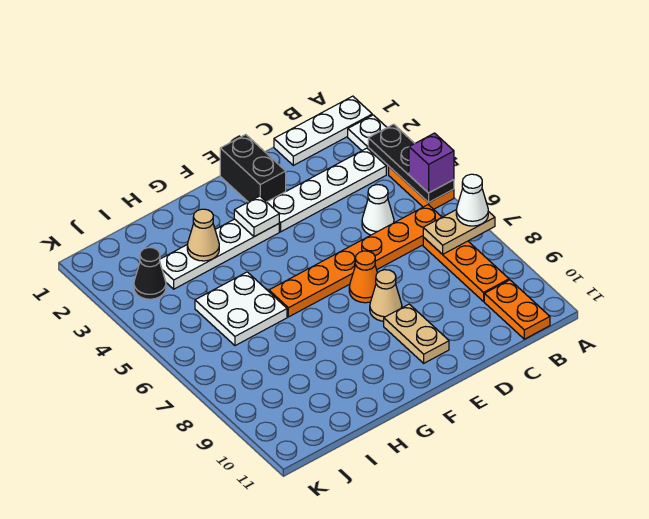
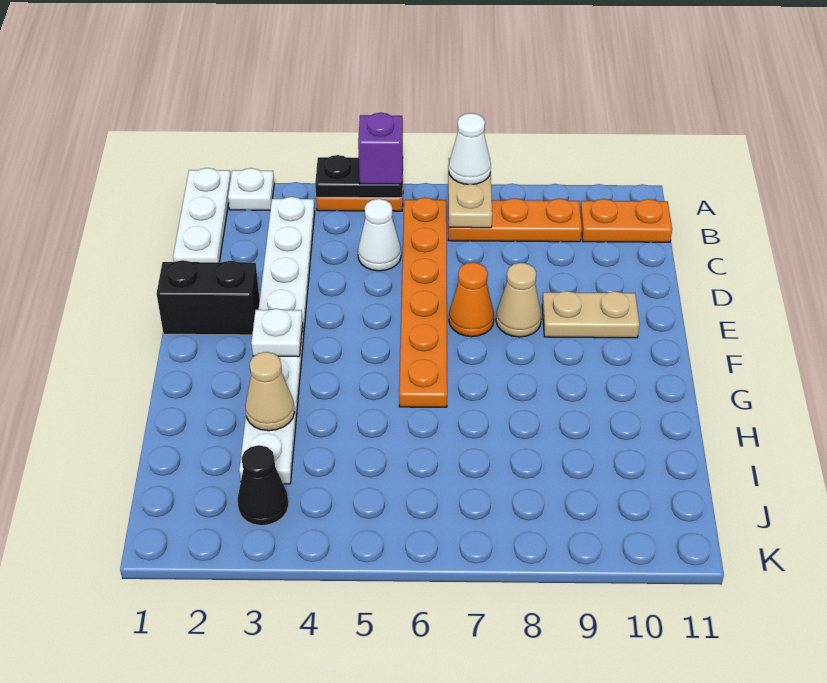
black plate A3:A5 level 2 -> black plate A4:A5 level 2
white plate H5:I6 level 1 -> none

